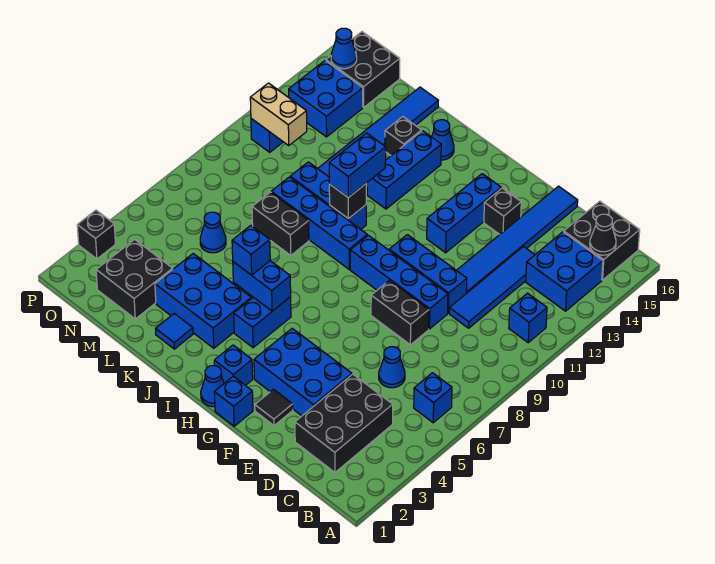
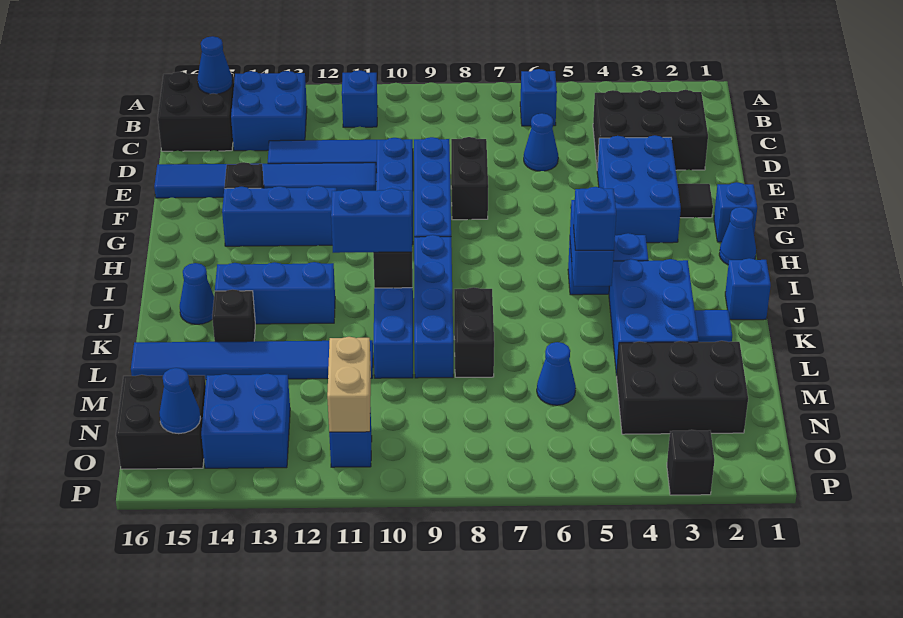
black cone B15 level 2 -> blue cone B15 level 2
blue brick H2 level 1 -> blue brick J1 level 1
black brick M2:N3 level 1 -> black brick M2:N4 level 1

